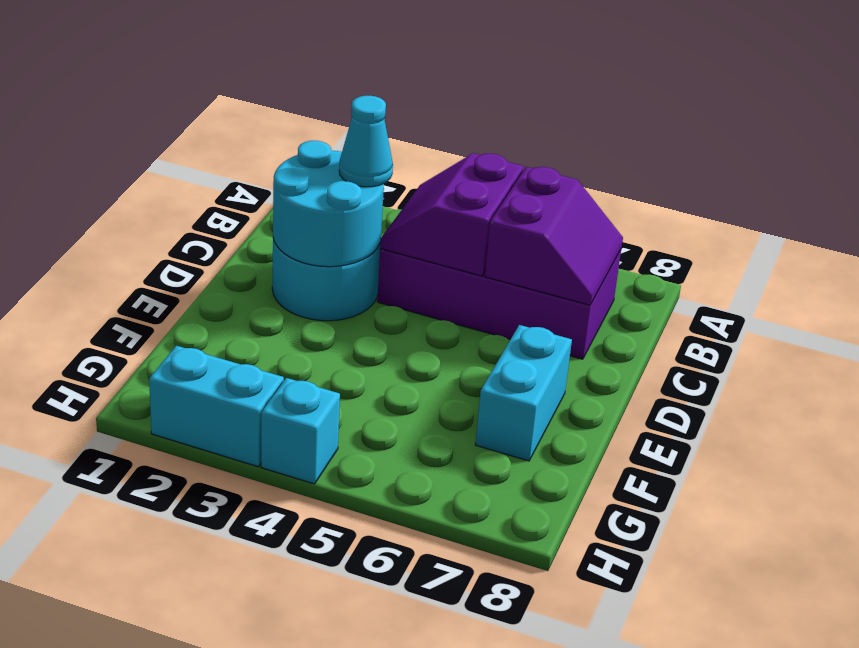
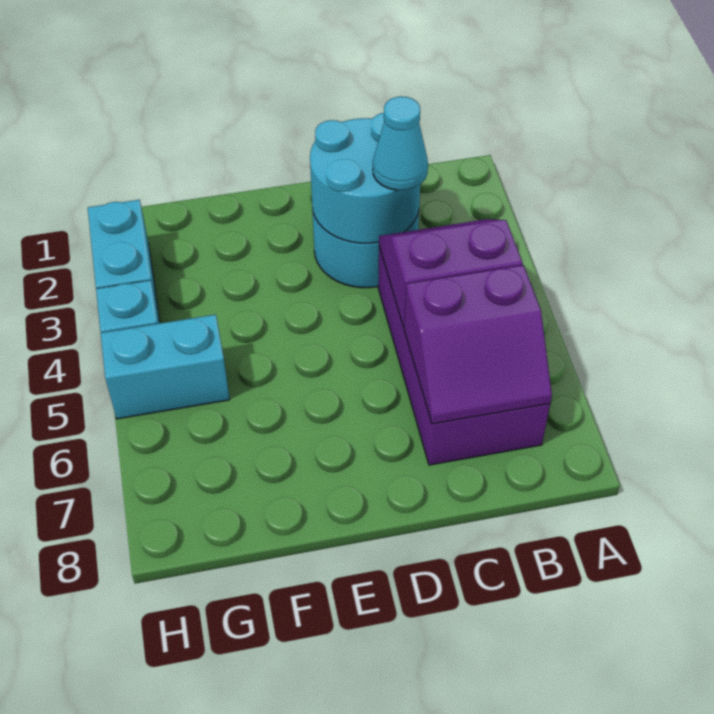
cyan brick E7:F7 level 1 -> cyan brick G5:H5 level 1

